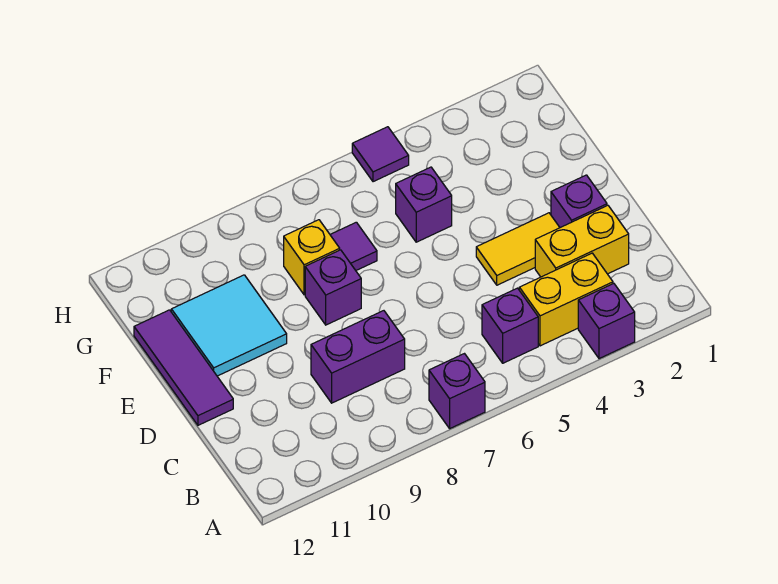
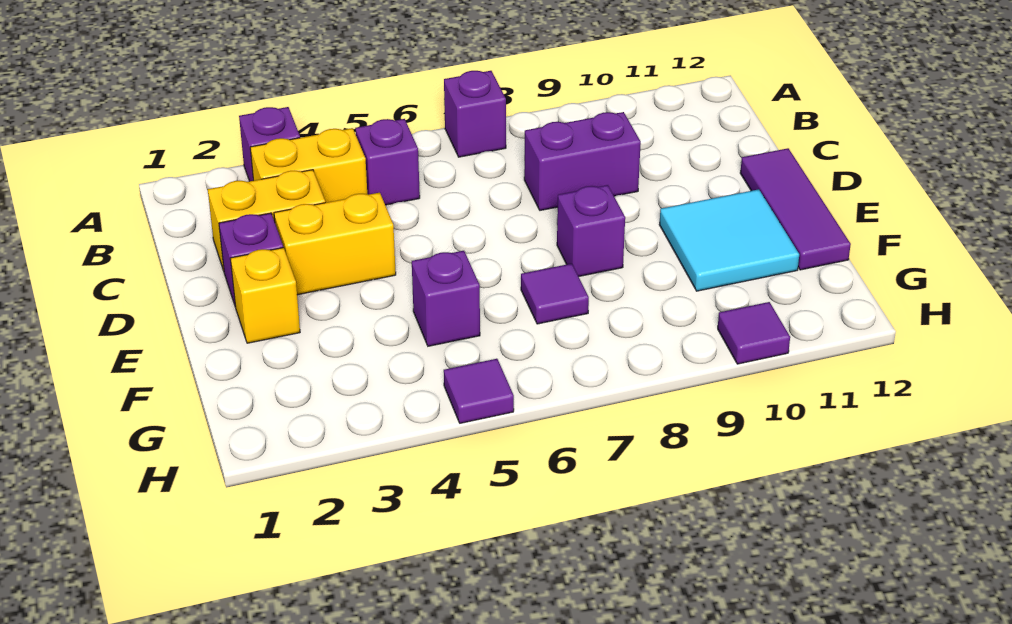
yellow tile D3:D4 level 1 -> yellow brick D3:D4 level 1
yellow brick F8 level 1 -> yellow brick E2 level 1
none -> purple tile H10 level 1

